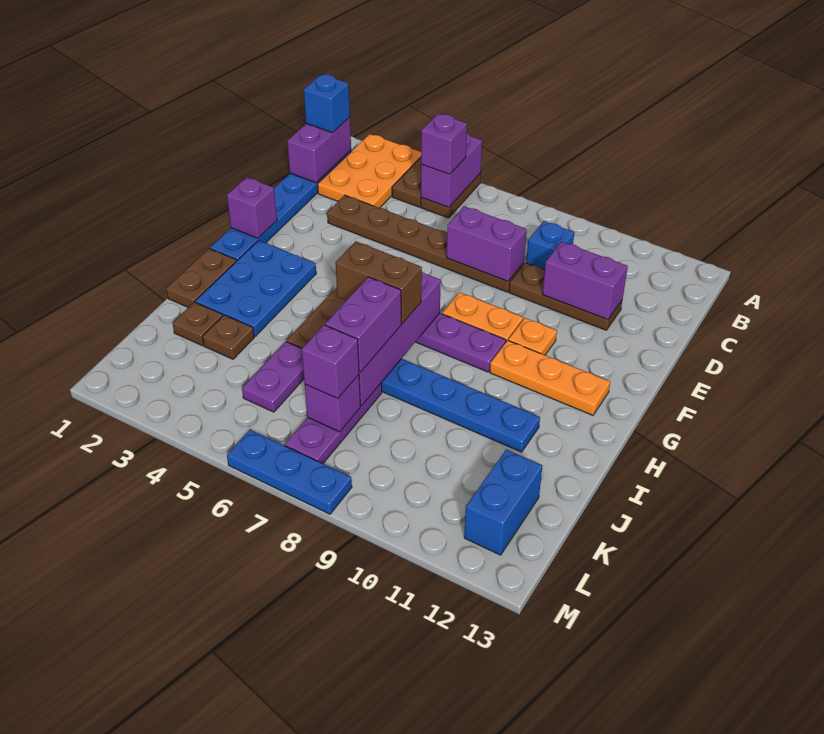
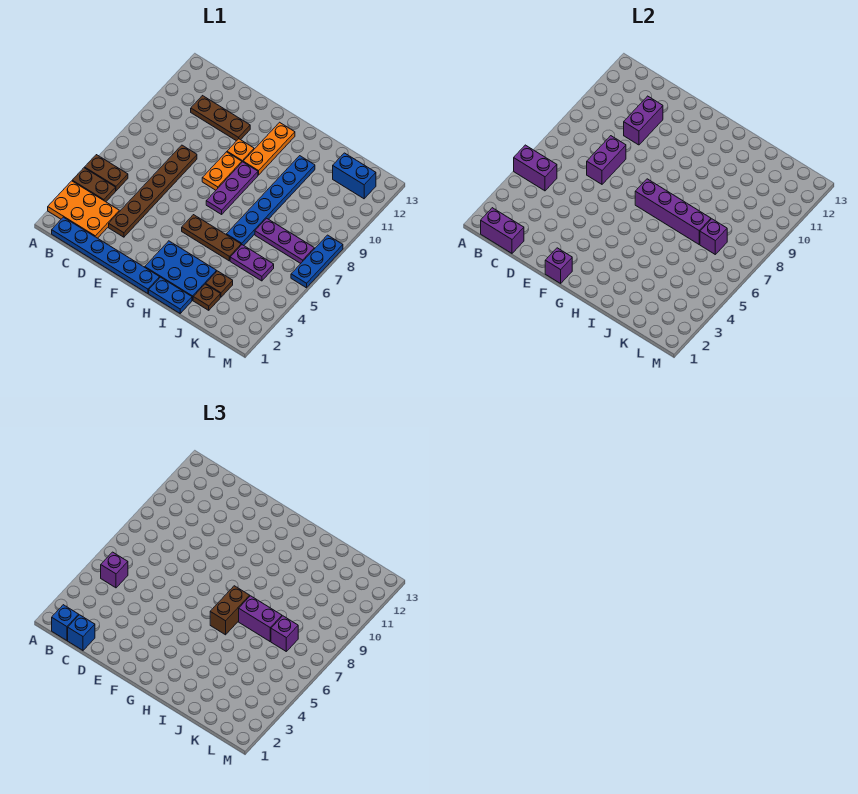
blue brick C9 level 1 -> blue brick C1 level 3
brown plate D9:D11 level 1 -> brown plate C11:E11 level 1
brown plate H1:I1 level 1 -> blue plate H1:I1 level 1

